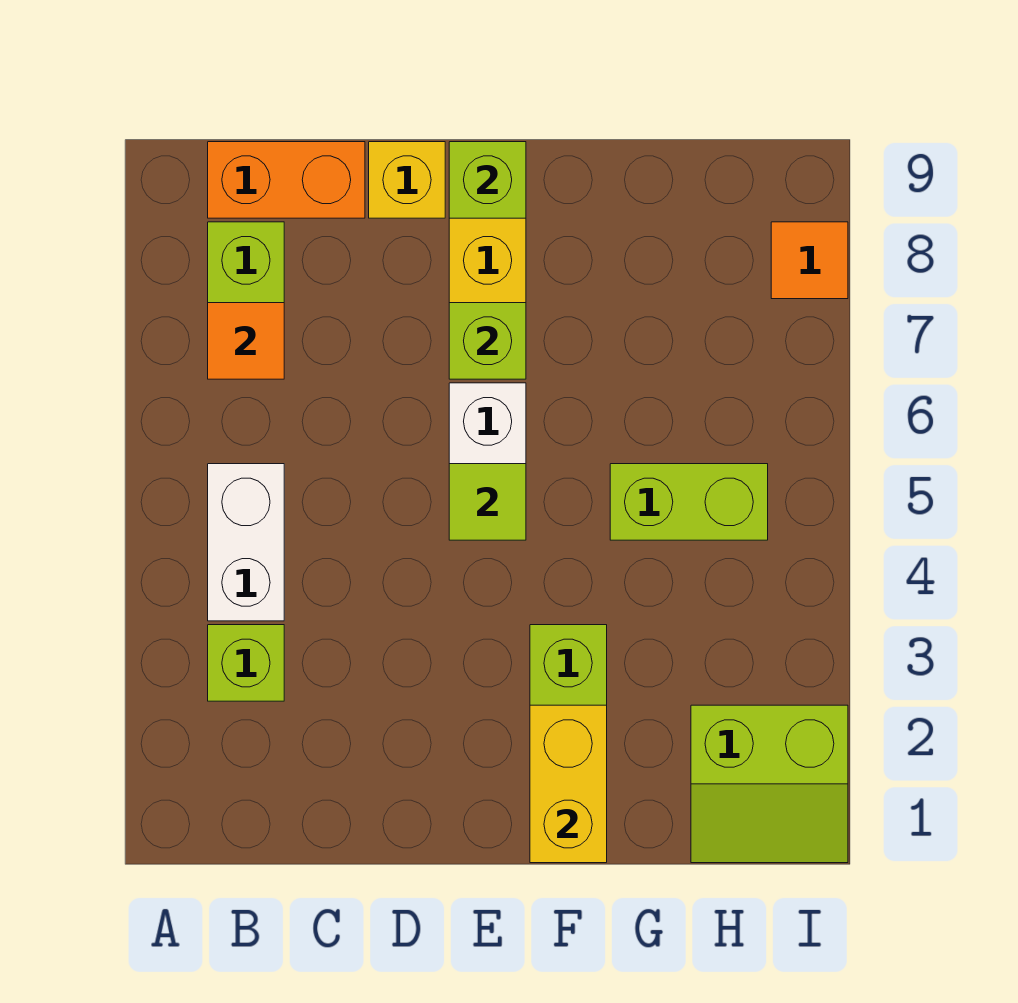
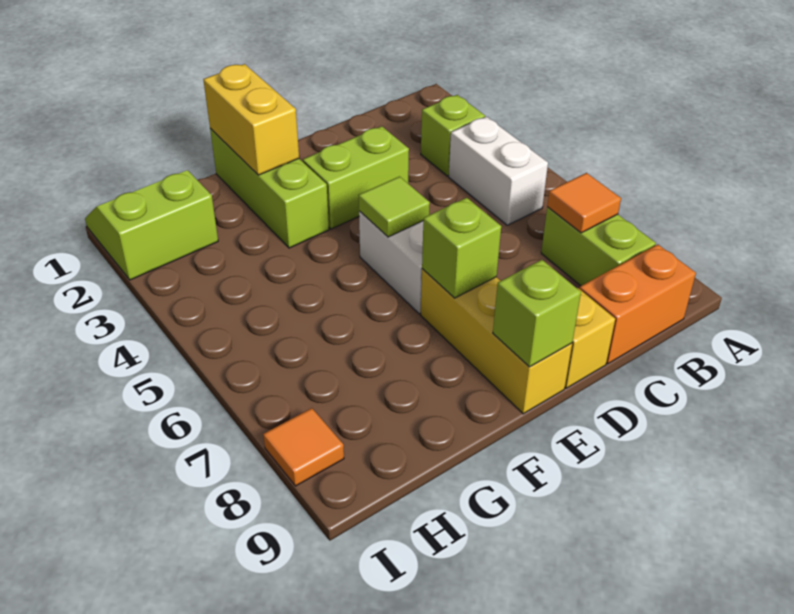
lime brick G5:H5 level 1 -> lime brick D3:E3 level 1

